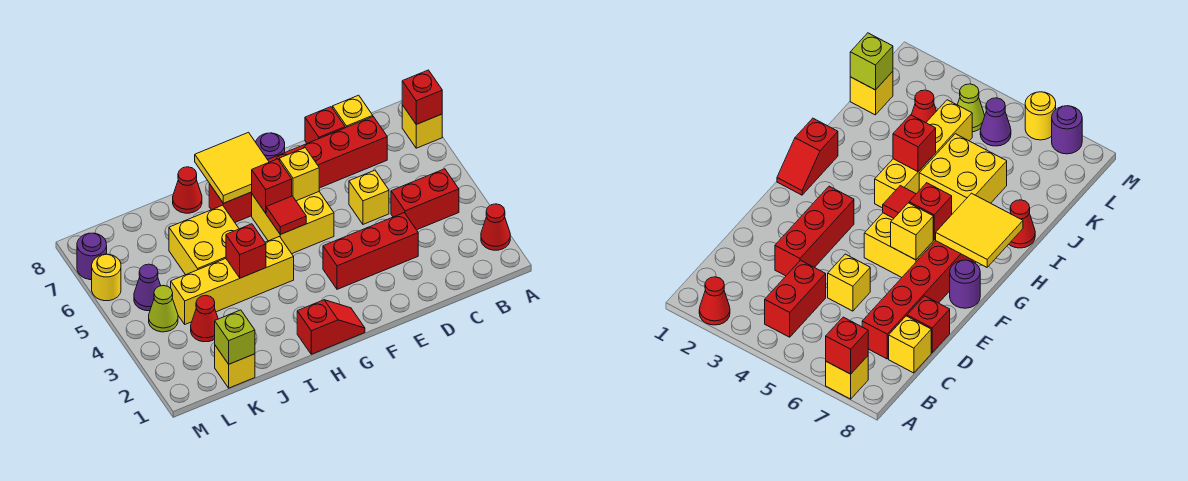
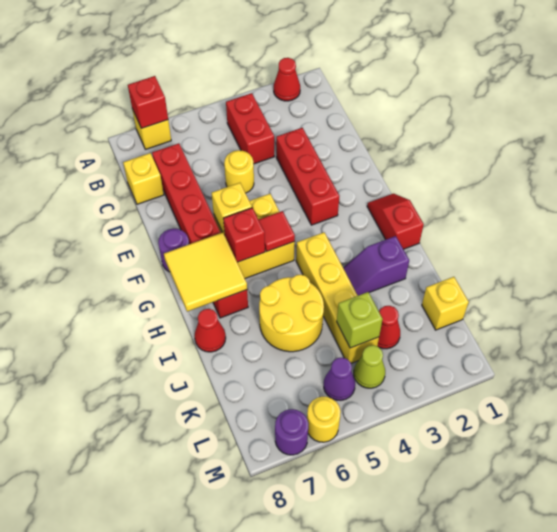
yellow brick D5 level 1 -> yellow round brick D5 level 1
red brick D8 level 1 -> none
none -> purple slope I2:I3 level 1 top 2
red brick I4 level 2 -> none
yellow brick I5:J6 level 1 -> yellow round brick I5:J6 level 1
lime brick K1 level 2 -> lime brick K4 level 2

